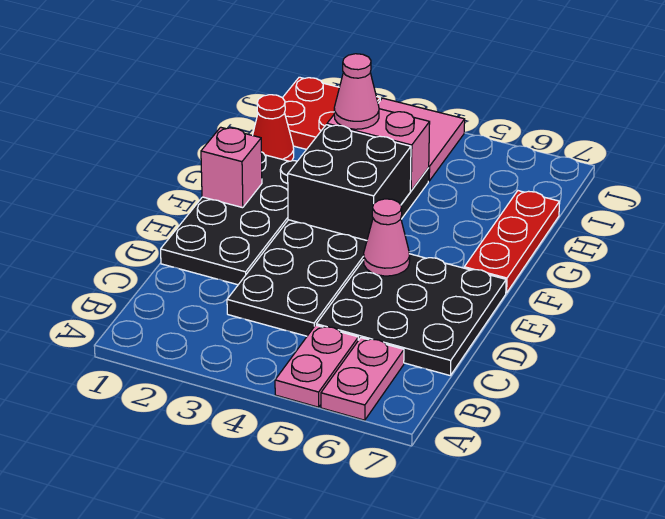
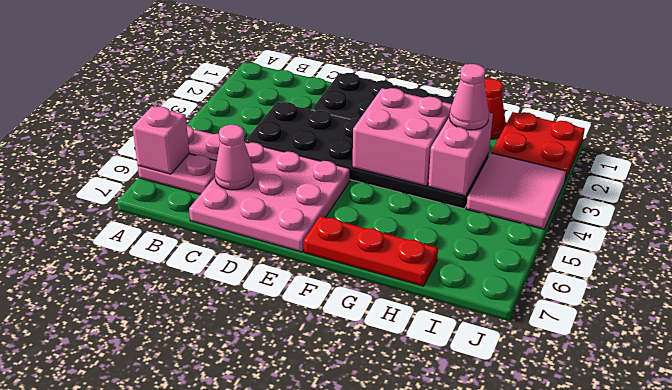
black plate C5:E7 level 1 -> pink plate C5:E7 level 1
pink cone E5 level 2 -> pink cone C6 level 2
pink brick F1 level 2 -> pink brick A6 level 2
black brick F3:G4 level 2 -> pink brick F3:G4 level 2

